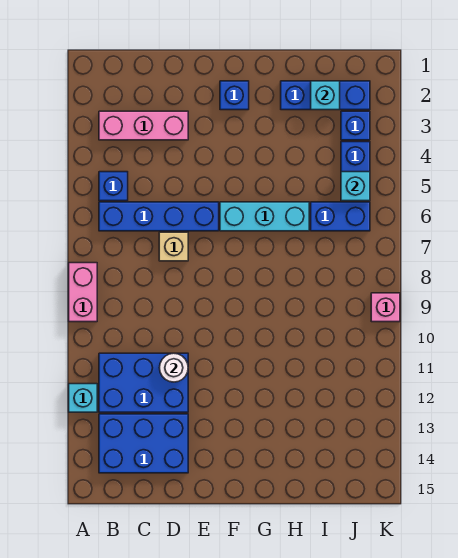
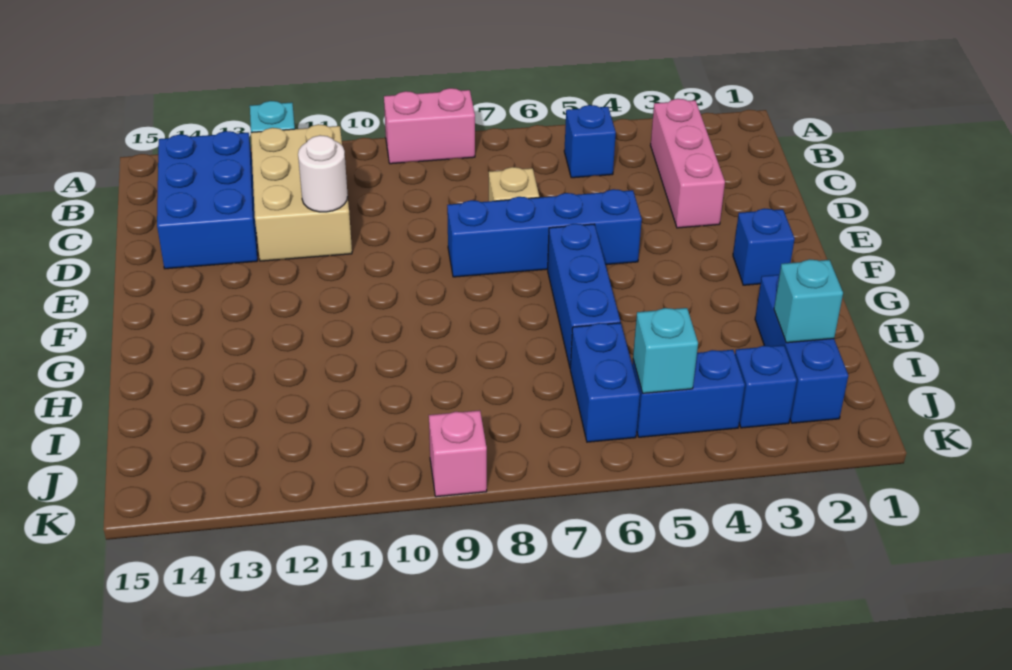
blue brick B6:E6 level 1 -> blue brick E5:E8 level 1
blue brick B11:D12 level 1 -> tan brick B11:D12 level 1
cyan brick F6:H6 level 1 -> blue brick F6:H6 level 1

